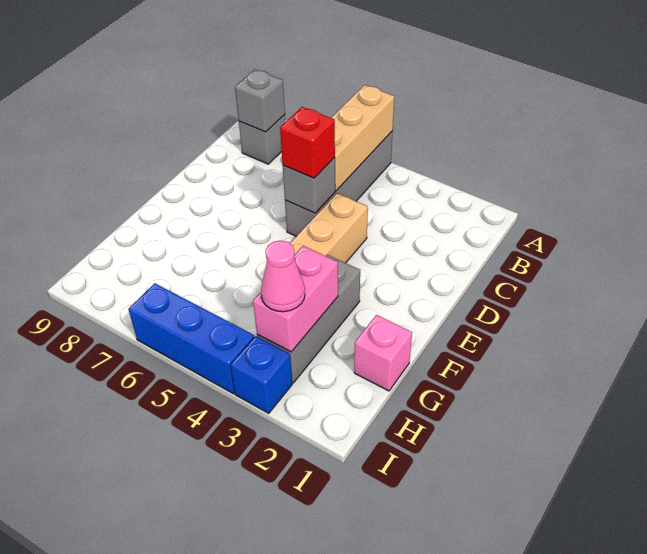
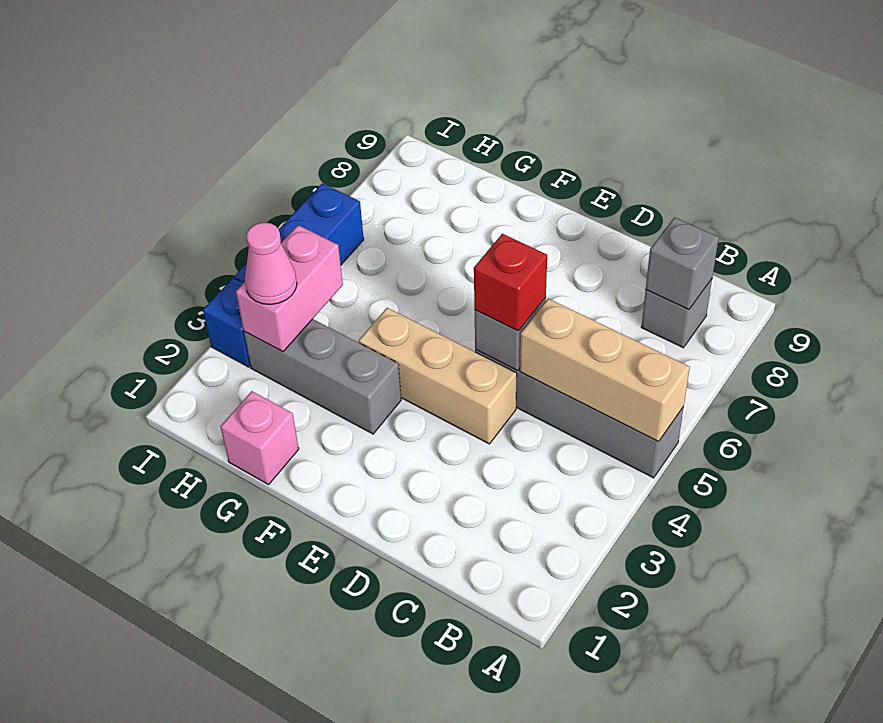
pink brick G3:H3 level 2 -> pink brick H3:H4 level 2

